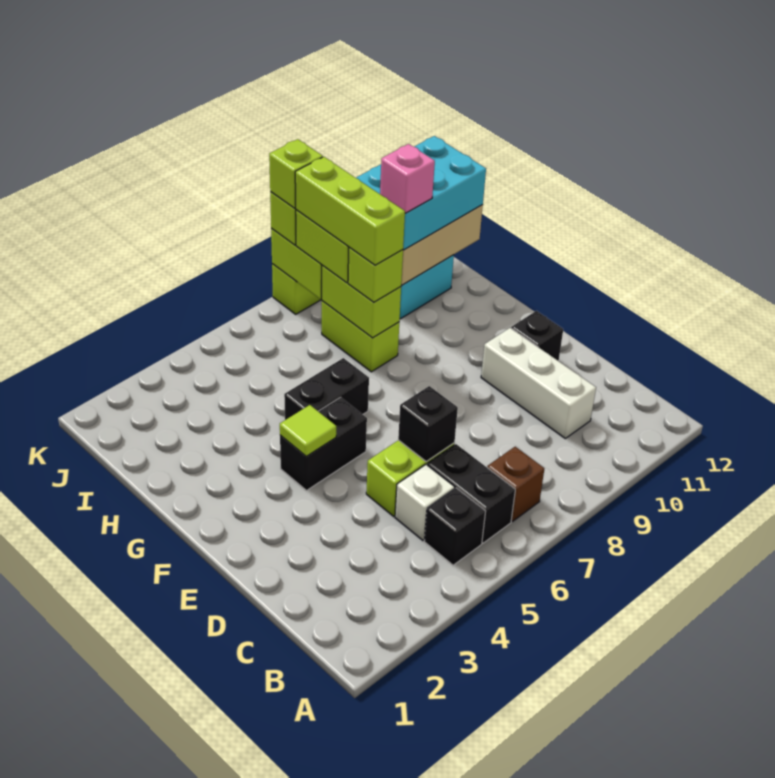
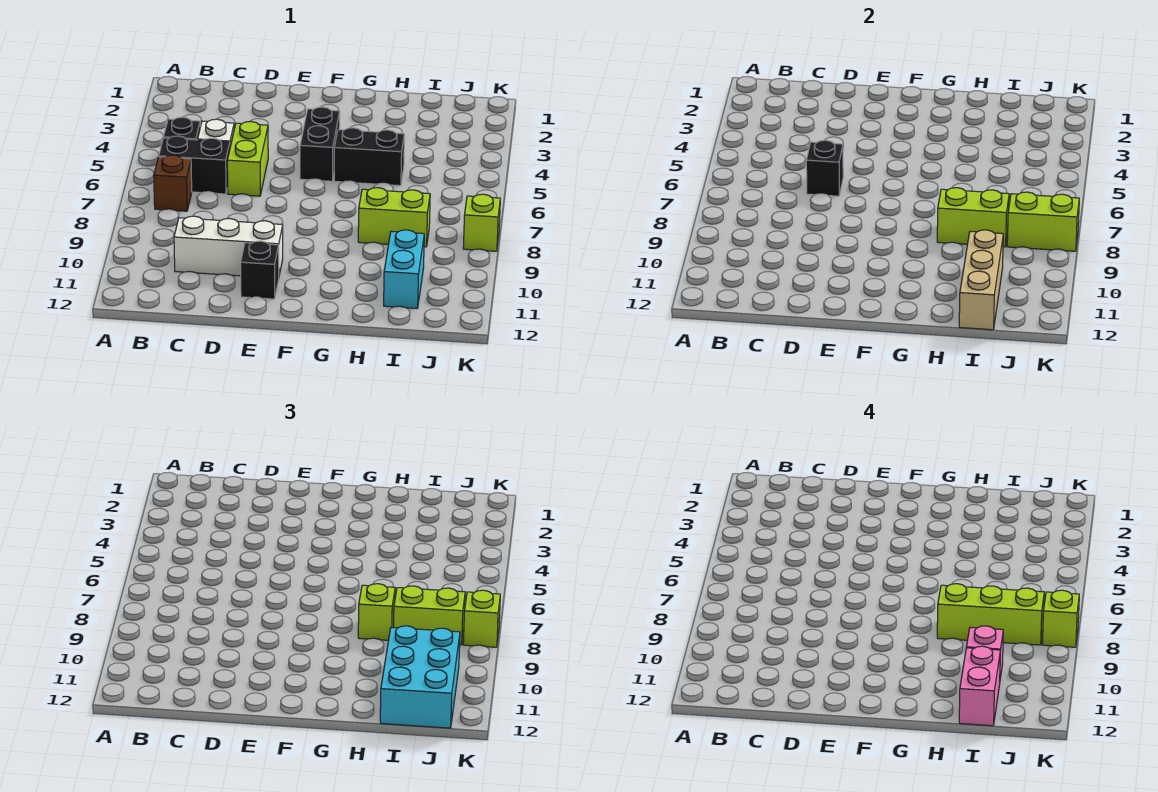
lime tile F4 level 2 -> none
black brick G5:G6 level 1 -> black brick G5:H5 level 1
none -> pink brick I11:I12 level 4

